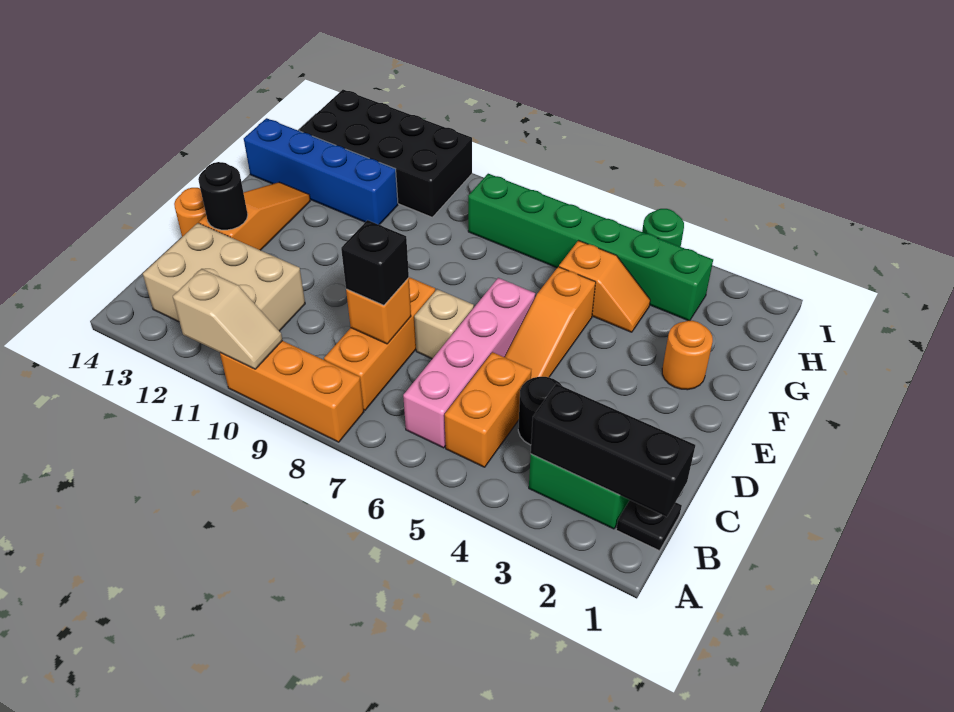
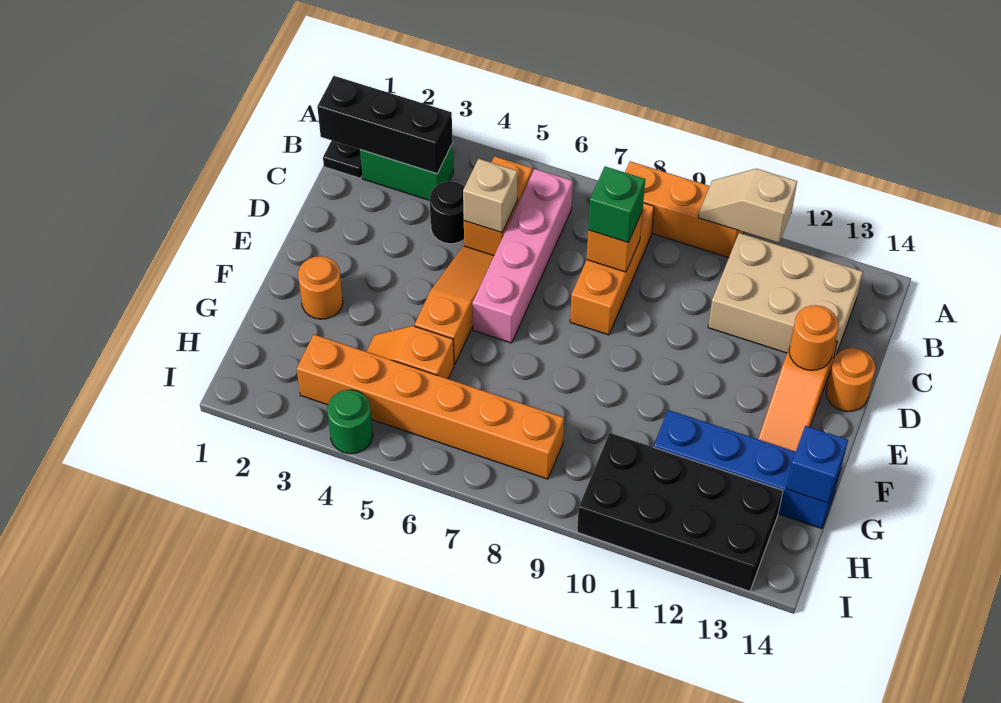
black brick C8 level 3 -> green brick C8 level 3
tan brick D7 level 1 -> tan brick C5 level 2
black round brick D13 level 2 -> orange round brick D13 level 2
none -> blue brick G14 level 2
green brick H3:H8 level 1 -> orange brick H3:H8 level 1

